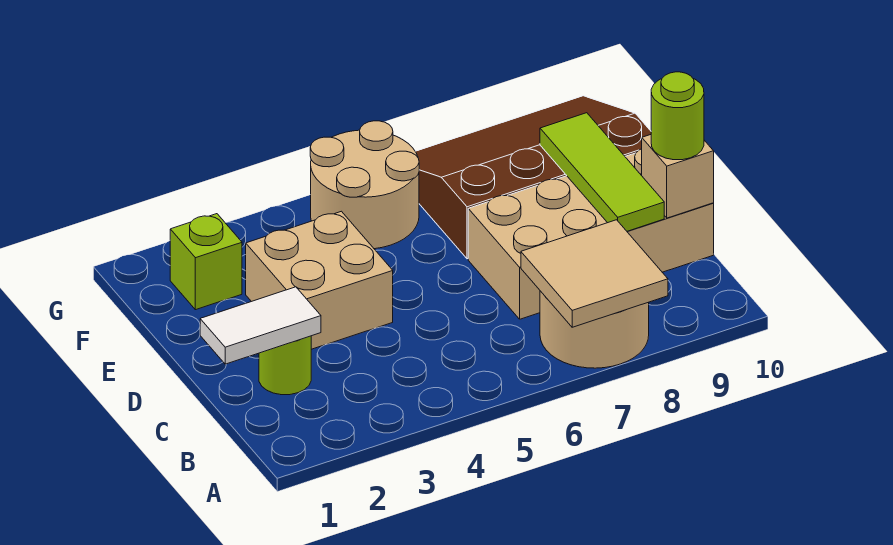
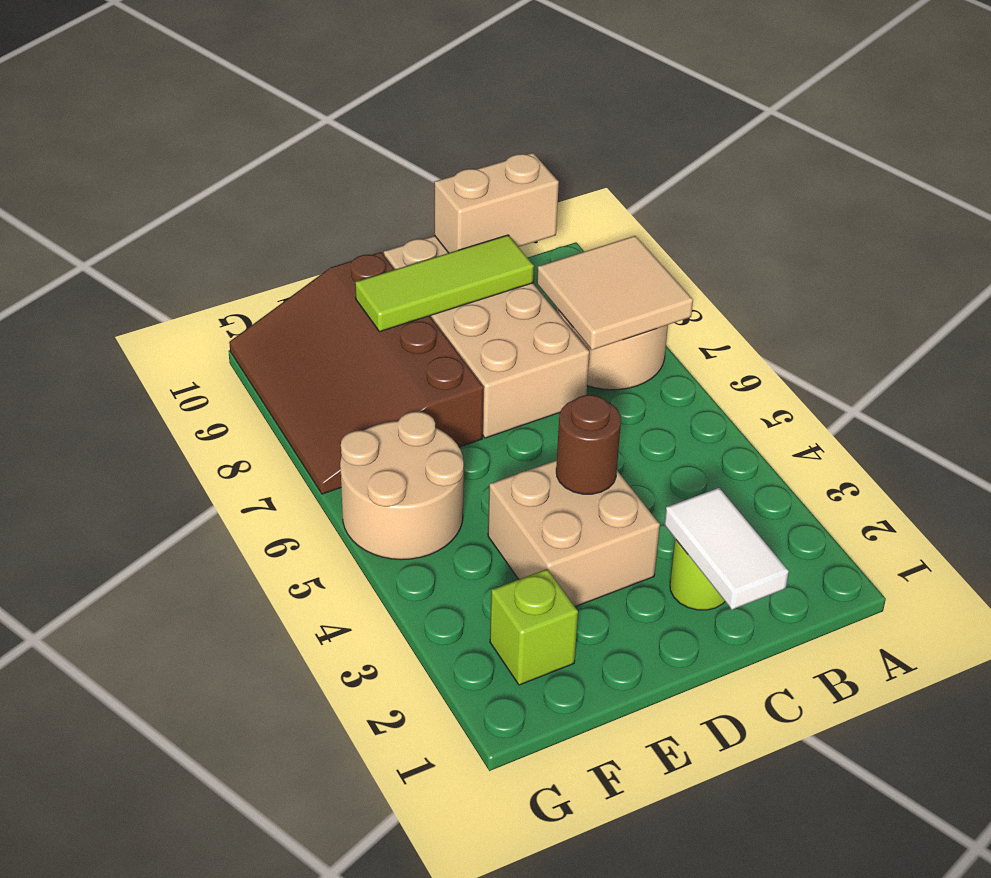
tan brick C10 level 2 -> tan brick B10:C10 level 2
lime round brick C10 level 3 -> none
none -> brown round brick D4 level 2

